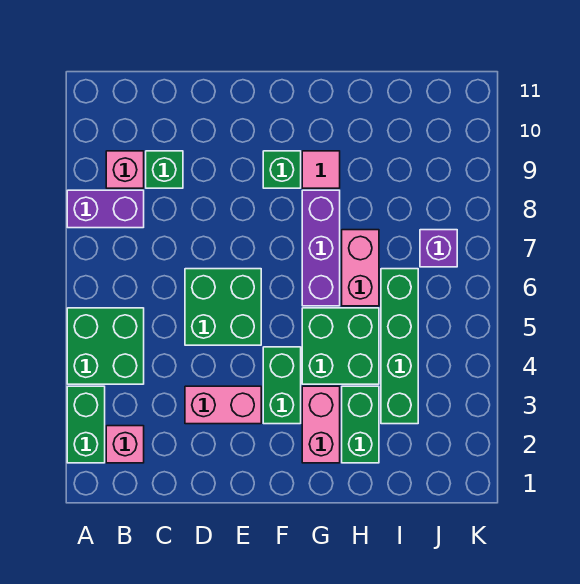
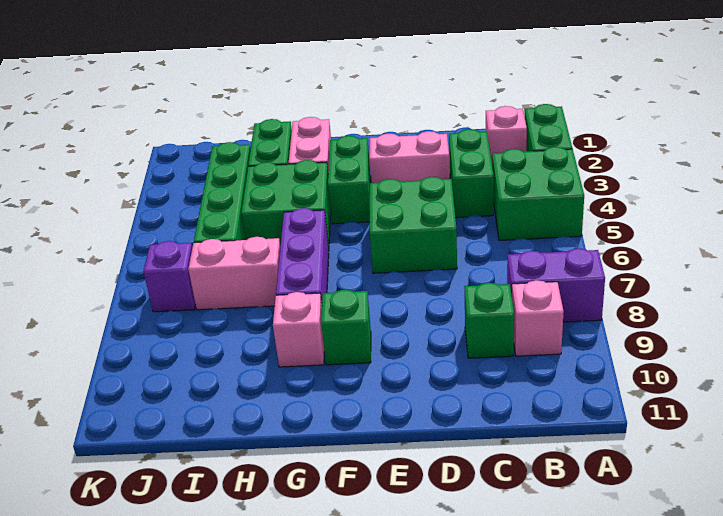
none -> green brick C3:C4 level 1
pink tile G9 level 1 -> pink brick G9 level 1
pink brick H6:H7 level 1 -> pink brick H7:I7 level 1

